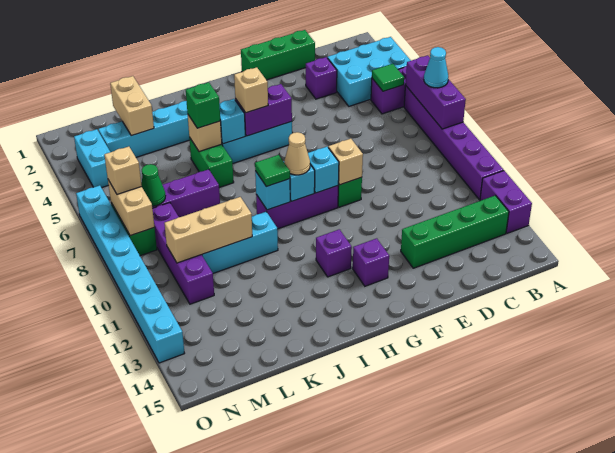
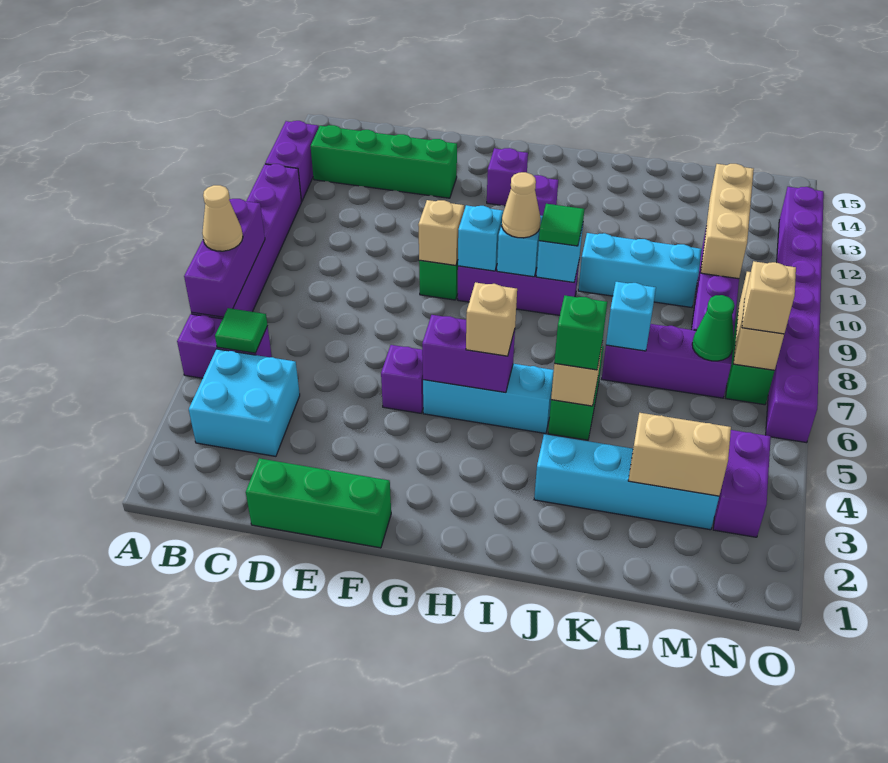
cyan brick A3:C4 level 1 -> cyan brick B3:C4 level 1
cyan cone A7 level 3 -> tan cone A7 level 3
purple brick D3 level 1 -> purple brick F5 level 1
cyan brick I5 level 2 -> cyan brick K7 level 2
tan brick K10:M10 level 2 -> tan brick M10:M12 level 2
tan brick L2:L3 level 2 -> tan brick L3:M3 level 2
cyan brick N3:N4 level 1 -> purple brick N3:N4 level 1
cyan brick O6:O13 level 1 -> purple brick O6:O13 level 1

